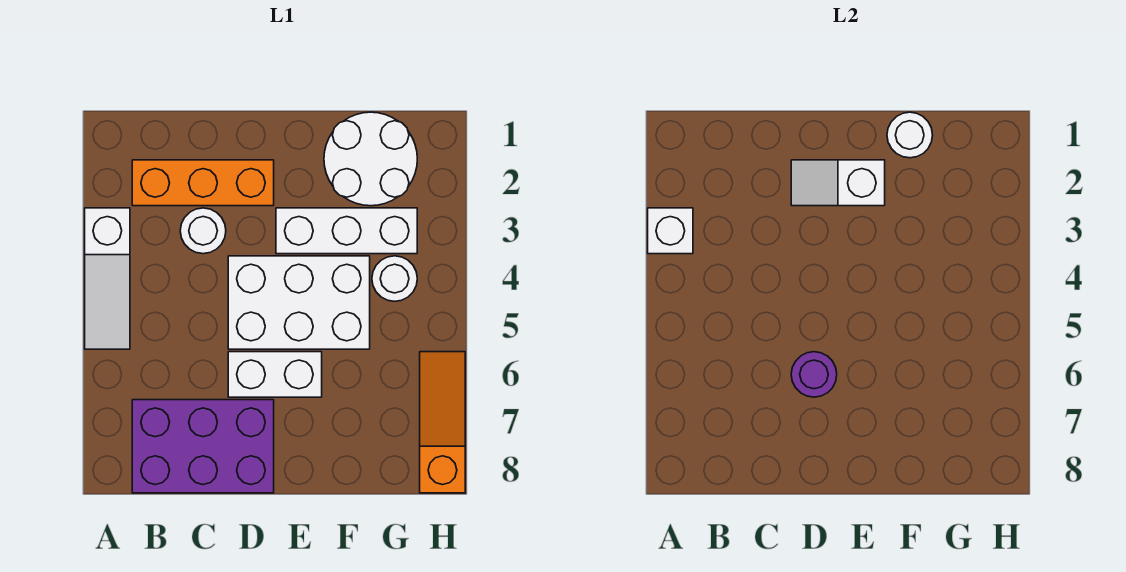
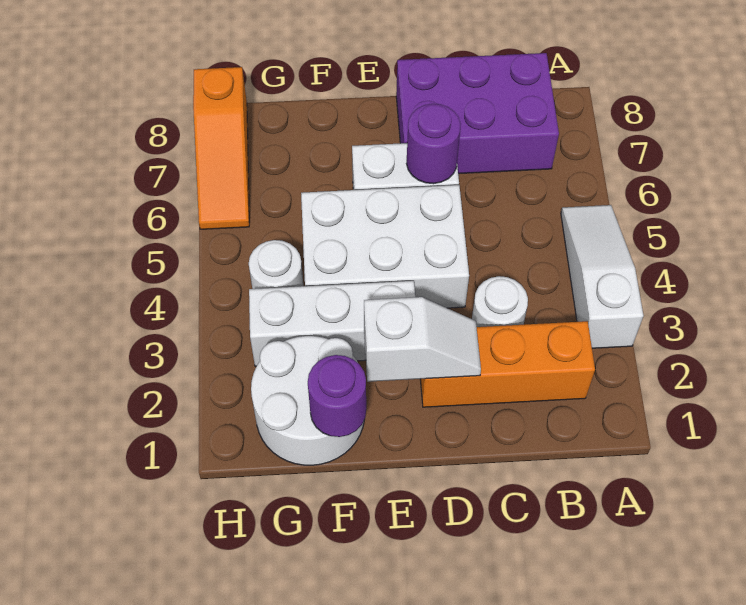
white brick A3 level 2 -> none
white round brick F1 level 2 -> purple round brick F1 level 2

